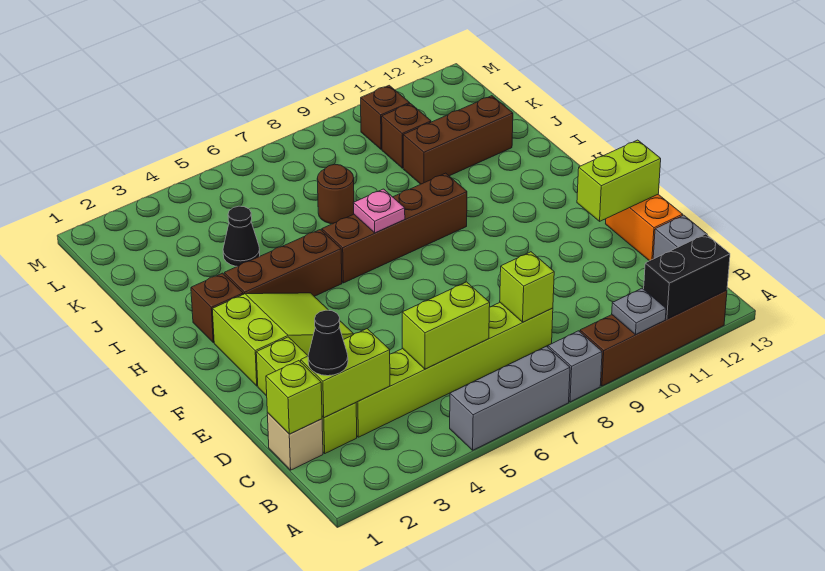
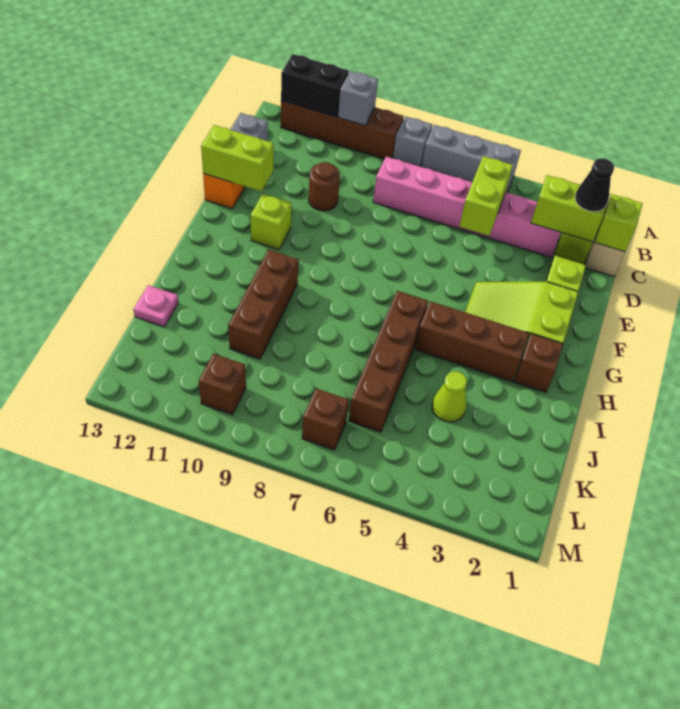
grey plate A10 level 2 -> grey brick A10 level 2
lime brick C3:C8 level 1 -> pink brick C3:C8 level 1
lime brick C5:C6 level 2 -> lime brick C5:D5 level 2
lime brick C8 level 2 -> lime brick F11 level 1
brown brick H6:H9 level 1 -> brown brick H6:K6 level 1
pink plate H7 level 2 -> pink plate J13 level 1
black cone J4 level 1 -> lime cone J4 level 1
brown round brick J7 level 1 -> brown round brick D10 level 1
brown brick J10:J12 level 1 -> brown brick H10:J10 level 1
brown brick K10 level 1 -> brown brick L7 level 1

